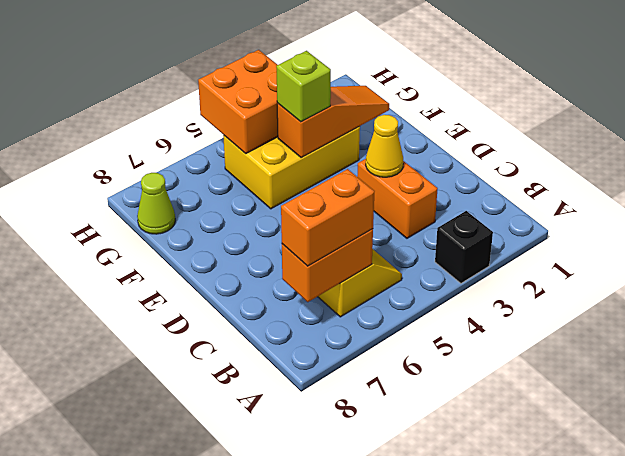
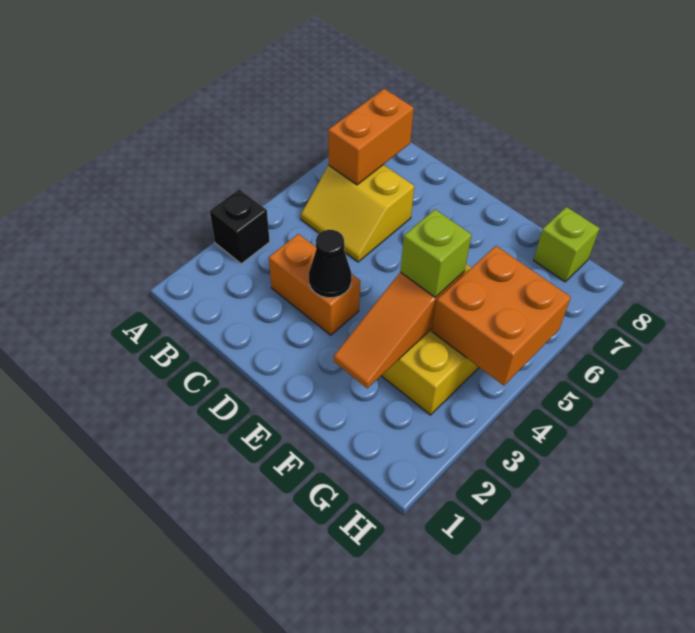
orange brick B6:B7 level 3 -> none
yellow cone D3 level 2 -> black cone D3 level 2
lime cone G8 level 1 -> lime brick G8 level 1

